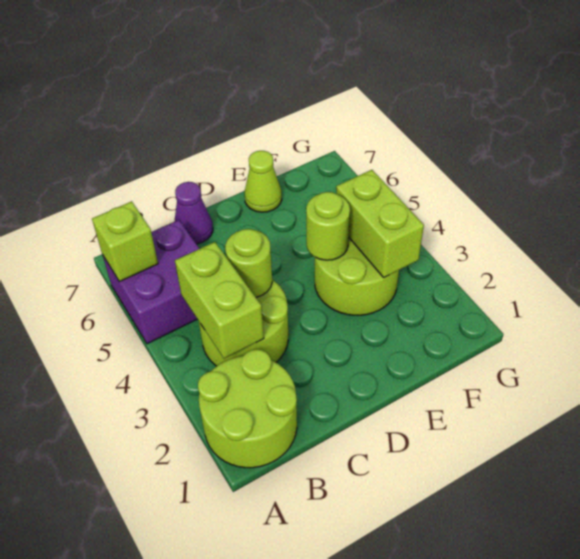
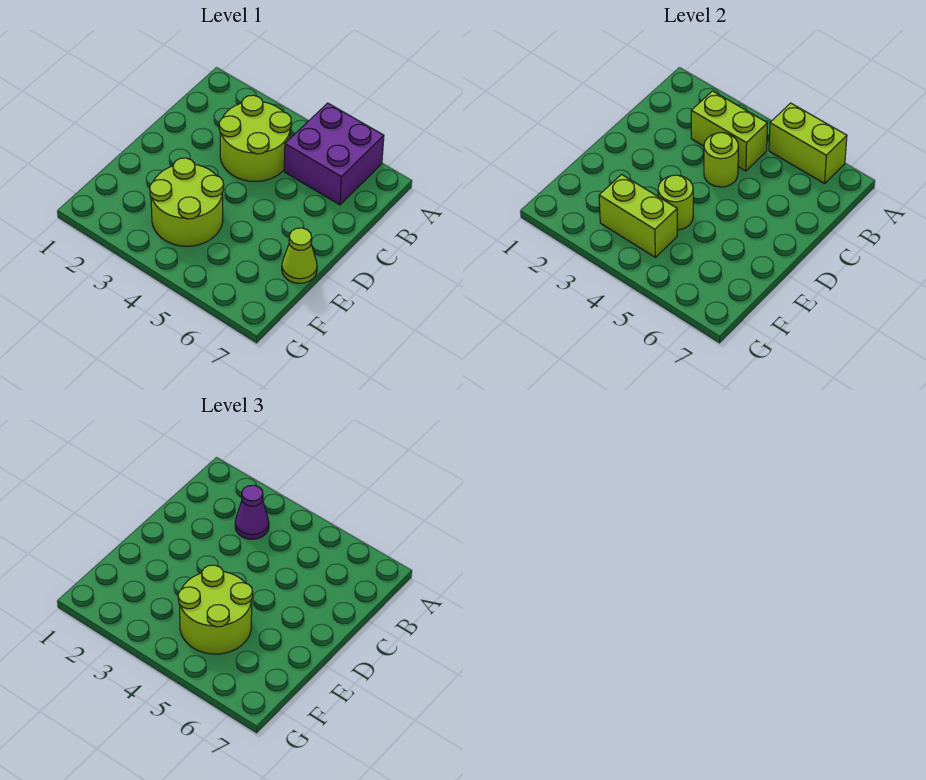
lime round brick A1:B2 level 1 -> lime round brick E4:F5 level 3
lime brick A6 level 2 -> lime brick A5:A6 level 2
purple cone C7 level 1 -> purple cone B3 level 3

